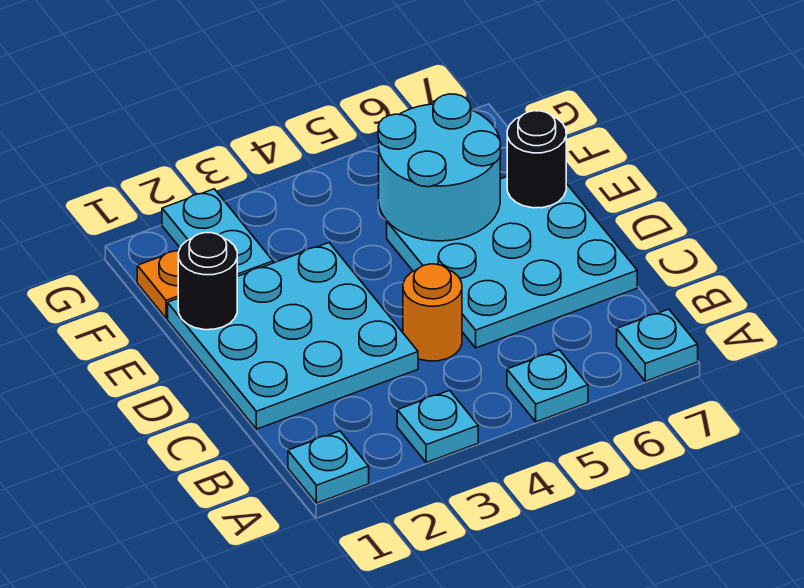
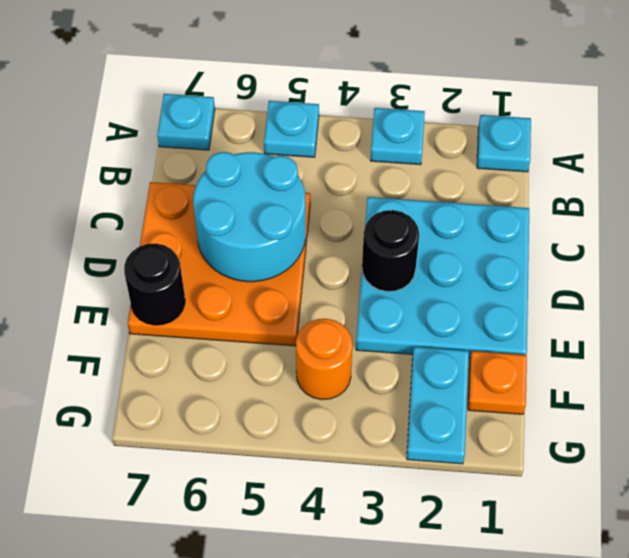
orange round brick C4 level 1 -> orange round brick F4 level 1
cyan plate C5:E7 level 1 -> orange plate C5:E7 level 1
black round brick E1 level 2 -> black round brick D3 level 2
cyan round brick E5:F6 level 2 -> cyan round brick C5:D6 level 2

